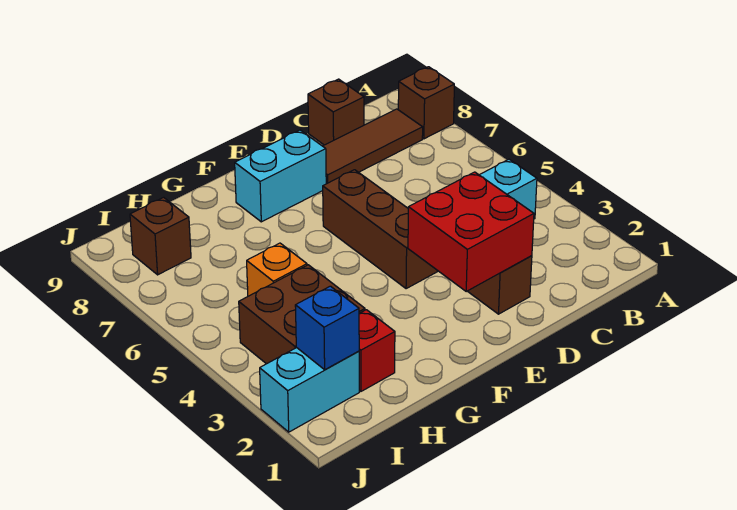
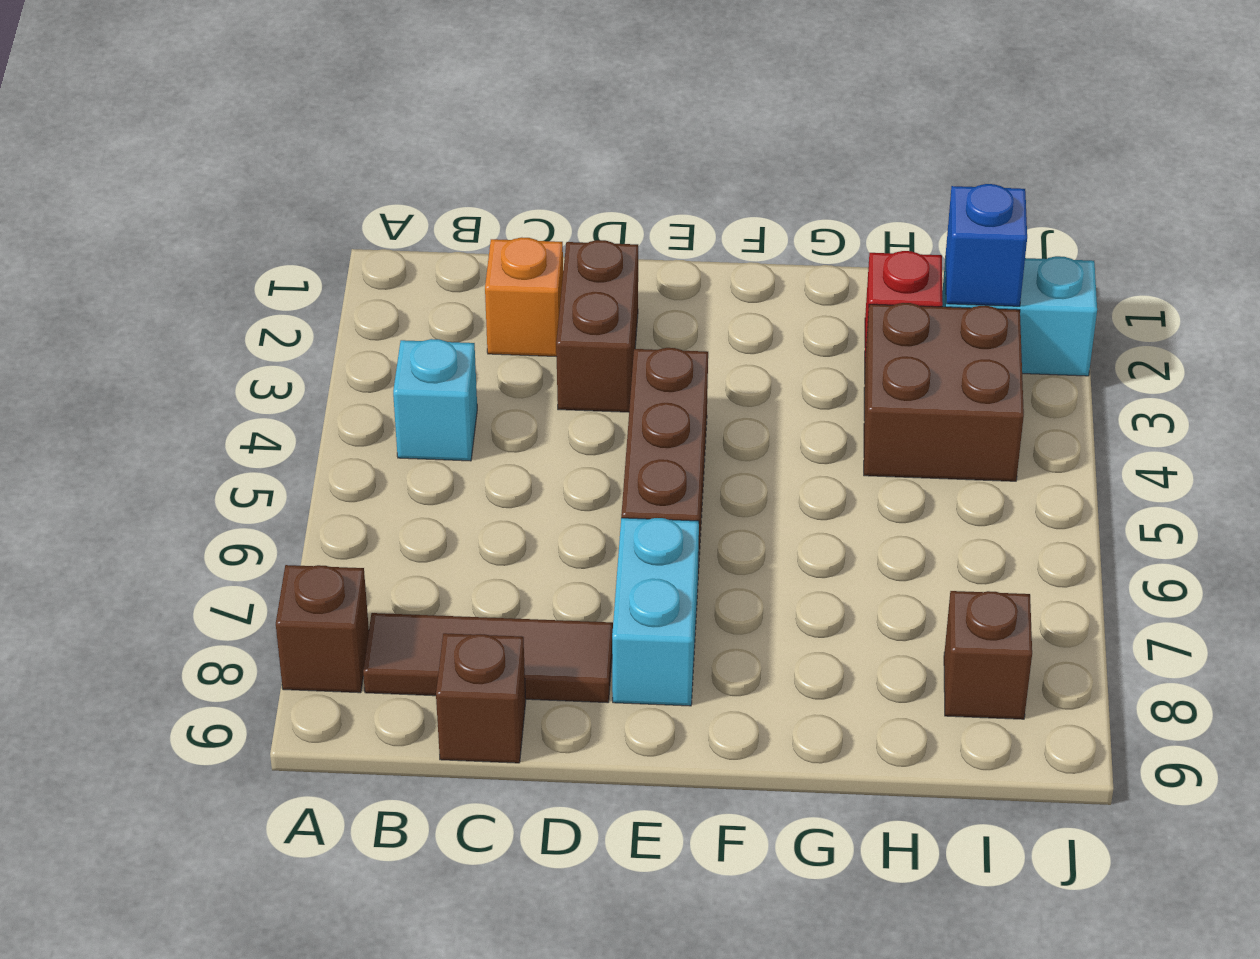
red brick D2:E3 level 2 -> none
cyan brick E8:F8 level 1 -> cyan brick E7:E8 level 1
orange brick H5 level 1 -> orange brick C2 level 1

